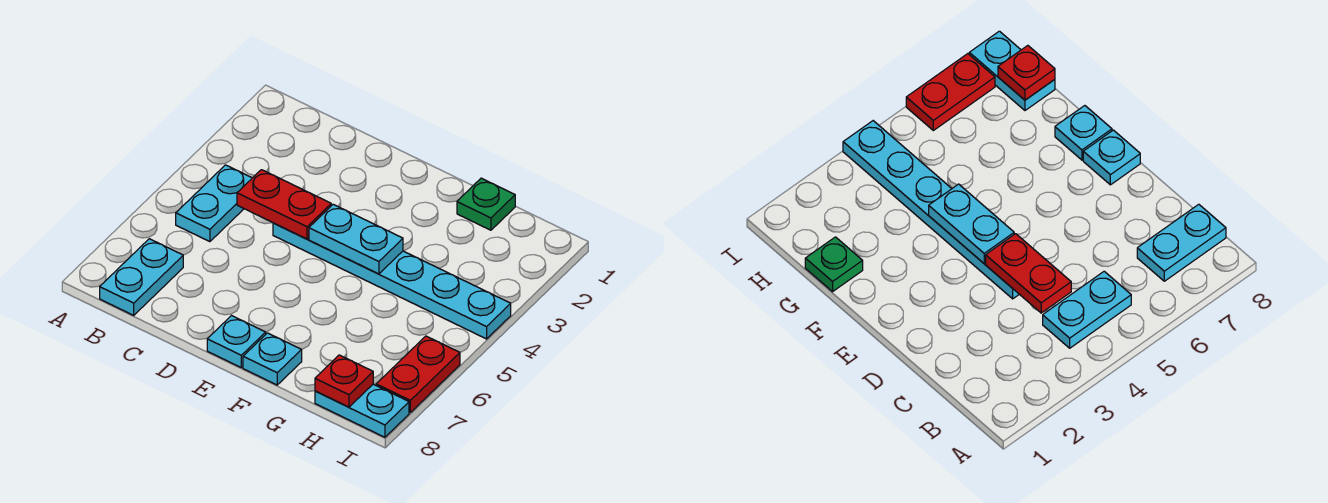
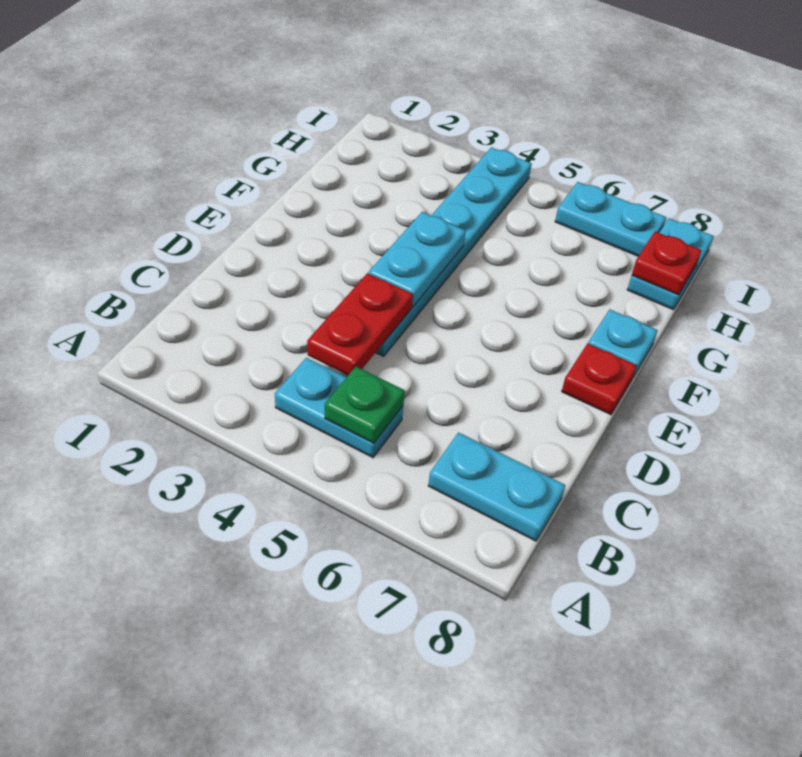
cyan plate E8 level 1 -> red plate E8 level 1
green plate G1 level 1 -> green plate B5 level 2
red plate I6:I7 level 1 -> cyan plate I6:I7 level 1

